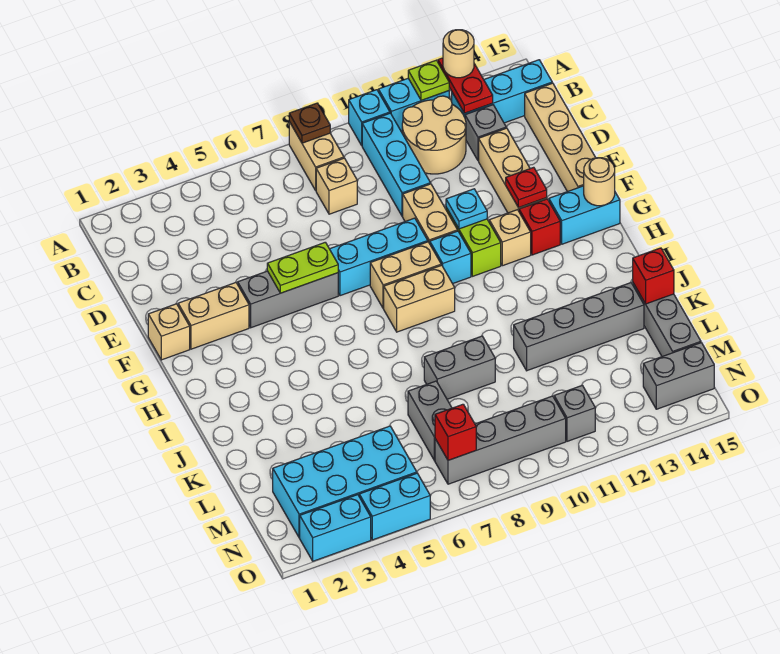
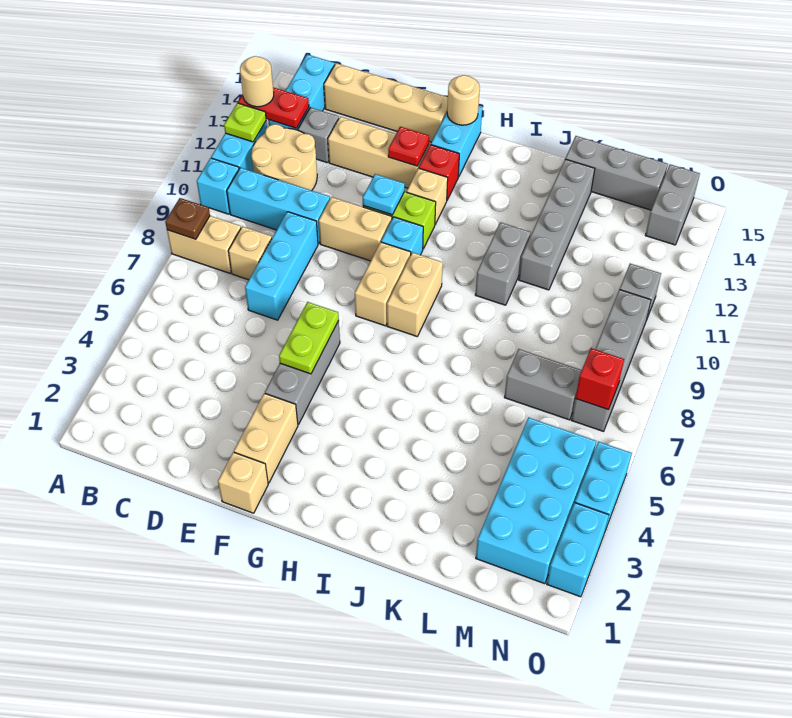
cyan brick F7:F9 level 1 -> cyan brick D7:D9 level 1
grey brick K8:K9 level 1 -> grey brick J10:J11 level 1
red brick K15 level 2 -> none

